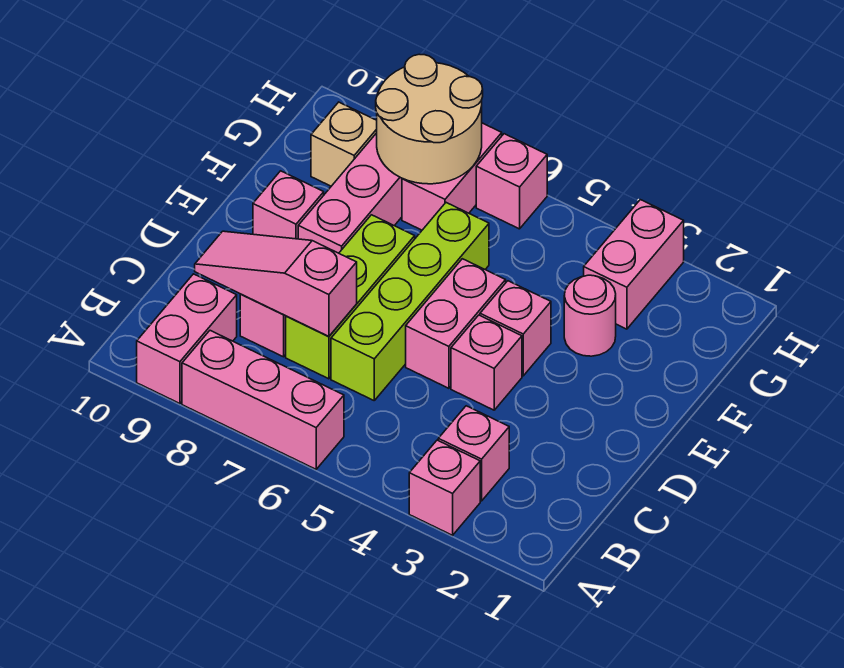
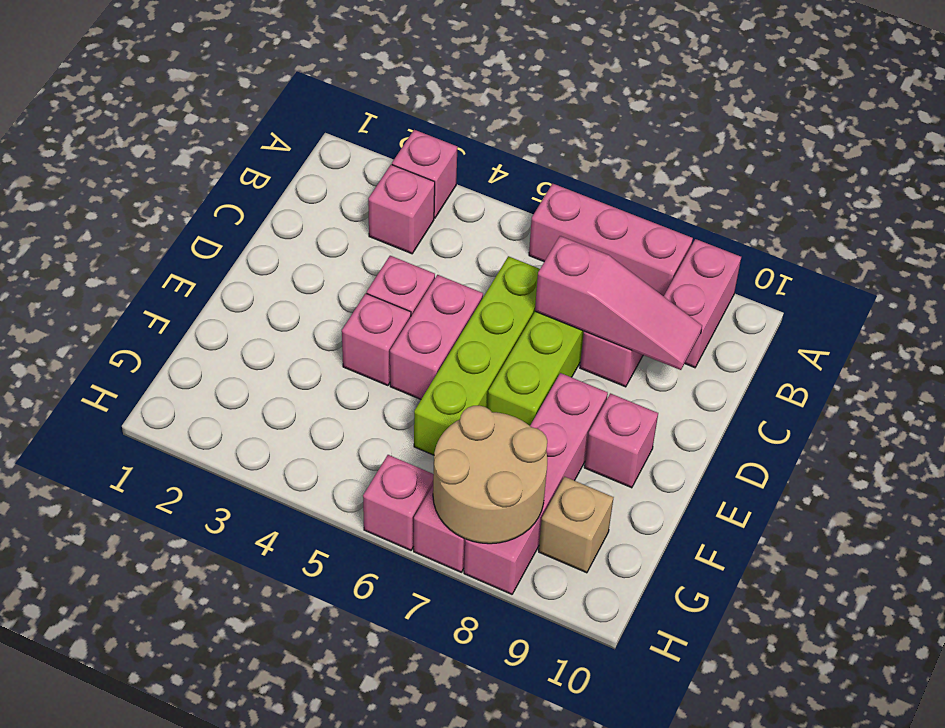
pink round brick F3 level 1 -> none
pink brick G3:H3 level 1 -> none

